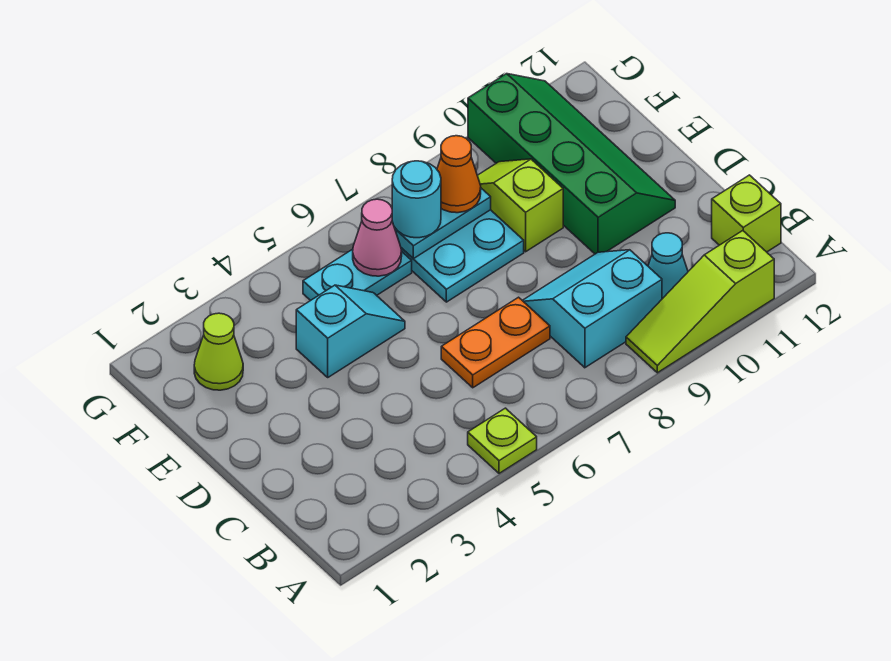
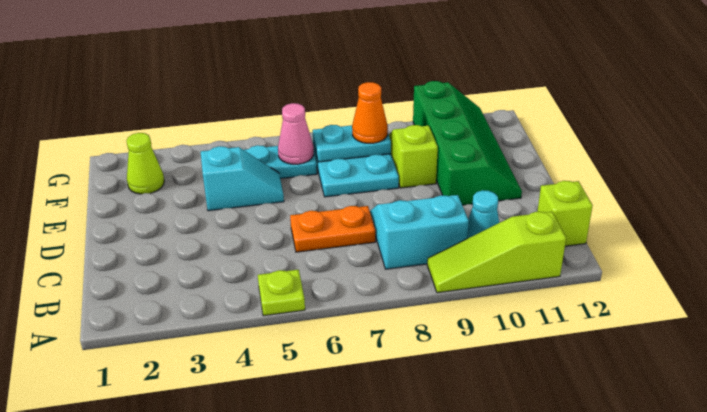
cyan round brick F7 level 3 -> none

